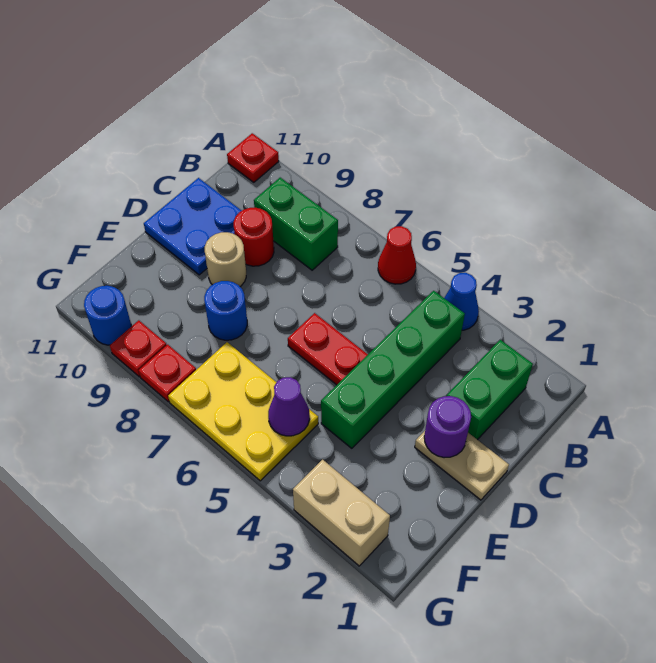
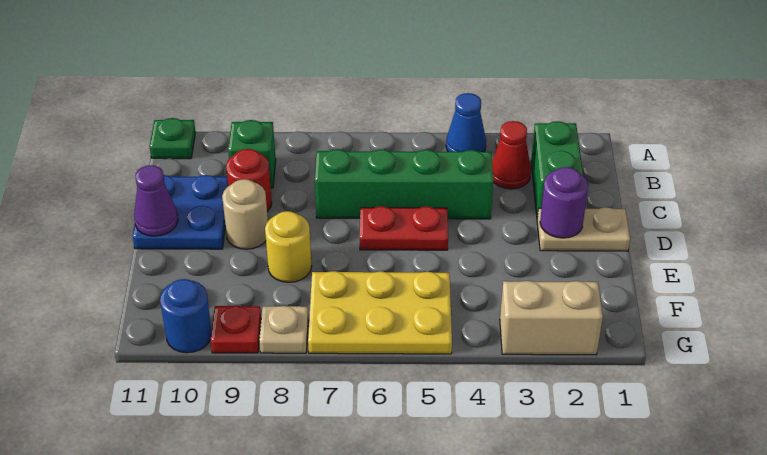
red cone A6 level 1 -> red cone B3 level 1
red plate A11 level 1 -> green plate A11 level 1
green brick B4:E4 level 1 -> green brick C4:C7 level 1
green brick B8:B9 level 1 -> green brick B9 level 1
blue round brick E8 level 1 -> yellow round brick E8 level 1
purple cone F5 level 2 -> purple cone D11 level 2
red plate G8 level 1 -> tan plate G8 level 1

